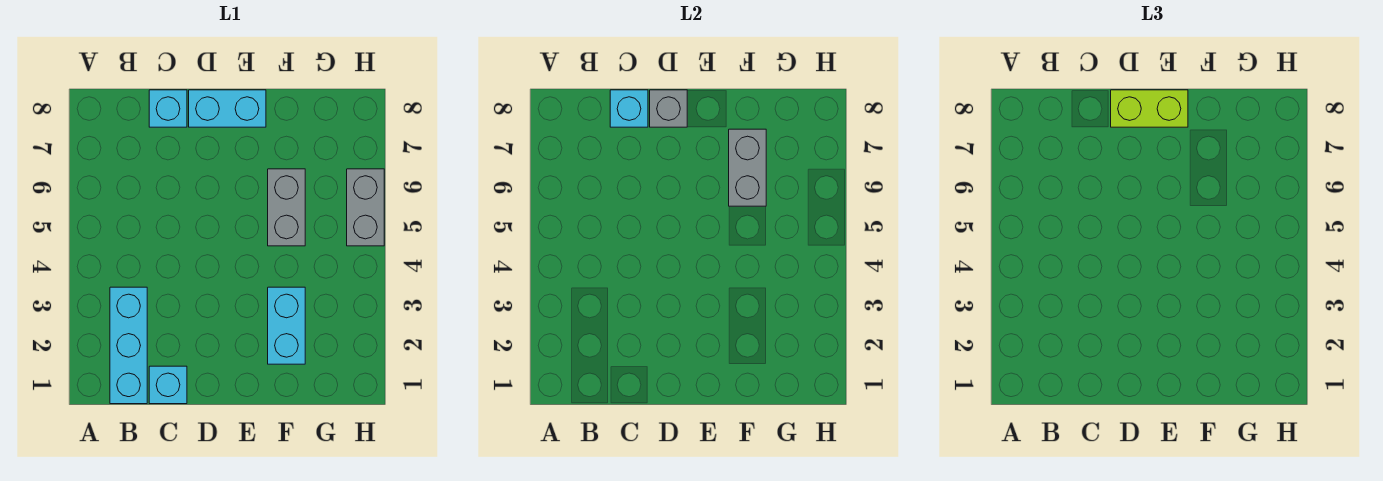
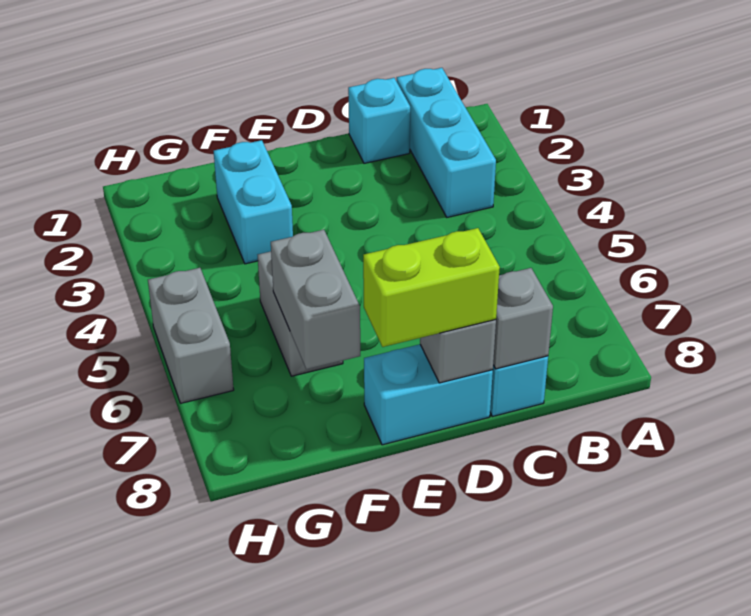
cyan brick C8 level 2 -> grey brick C8 level 2

